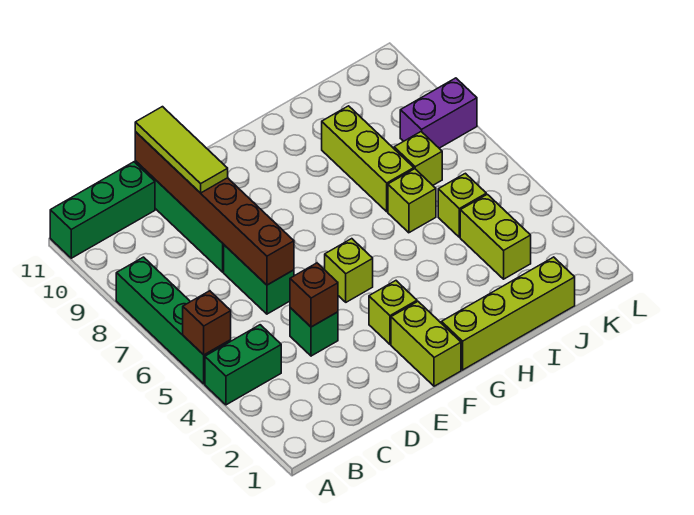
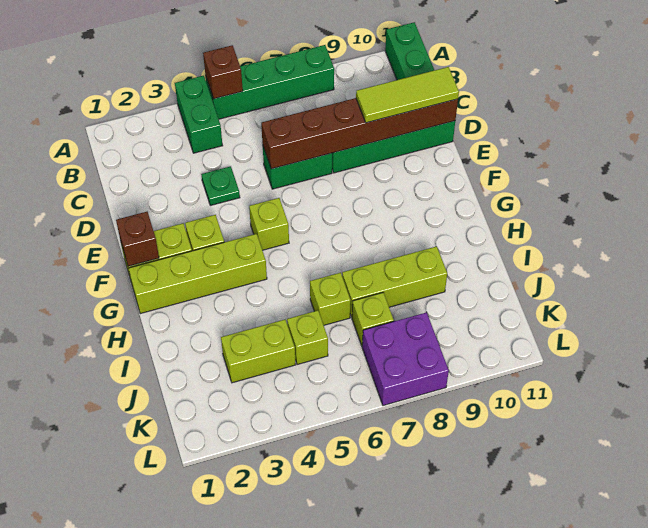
green brick D4 level 1 -> green plate D4 level 1
brown brick D4 level 2 -> brown brick F1 level 2
lime brick G1:J1 level 1 -> lime brick G1:G4 level 1
purple brick K8:L8 level 1 -> purple brick K7:L8 level 1

